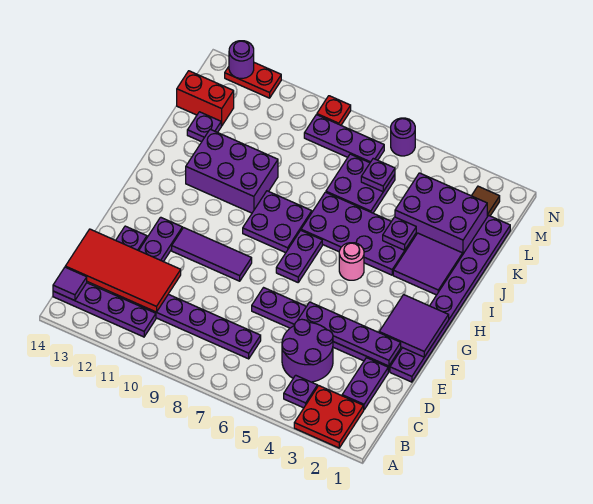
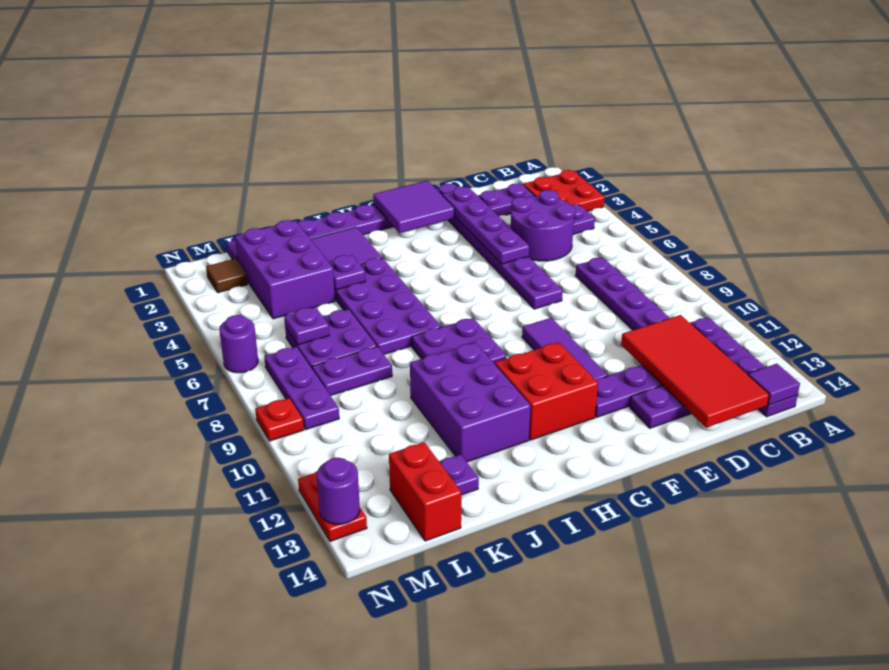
purple plate G7:H7 level 1 -> purple plate K8:L8 level 1
none -> red brick G11:H12 level 1
pink round brick H5 level 1 -> none

